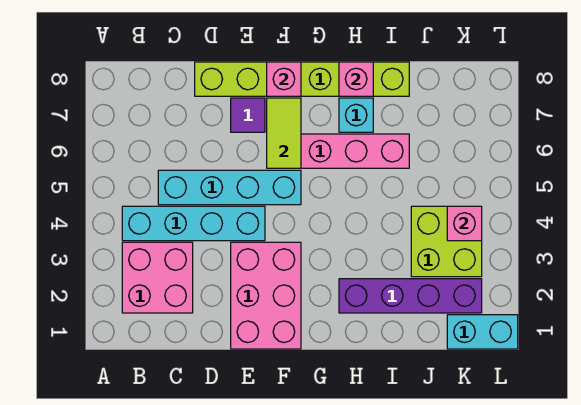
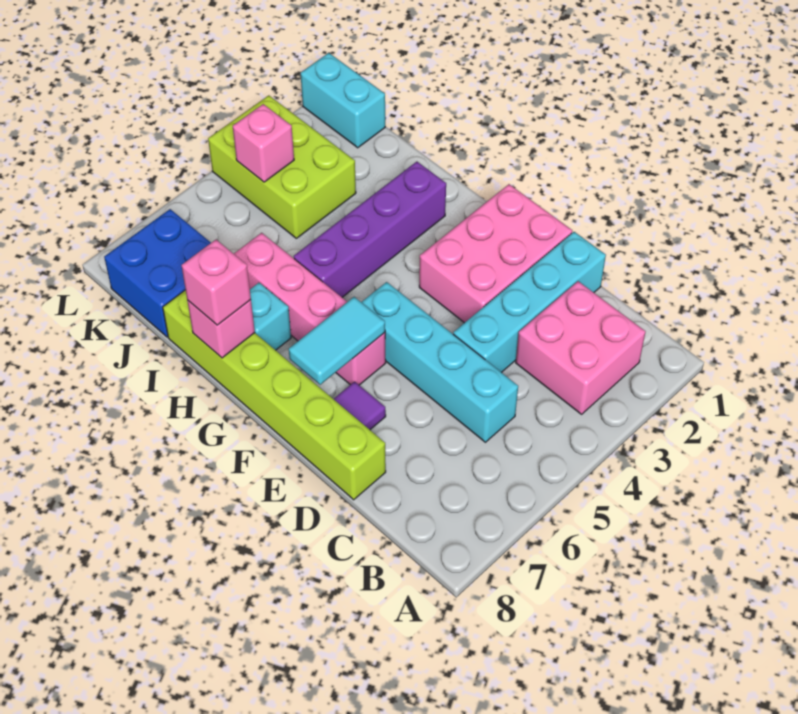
cyan brick B4:E4 level 1 -> cyan brick D1:D4 level 1
lime tile F6:F7 level 2 -> cyan tile F6:F7 level 2
pink brick F8 level 2 -> pink brick H8 level 3
purple brick H2:K2 level 1 -> purple brick H2:H5 level 1
lime brick J3:K4 level 1 -> lime brick J3:L4 level 1
none -> blue brick J7:K8 level 1

